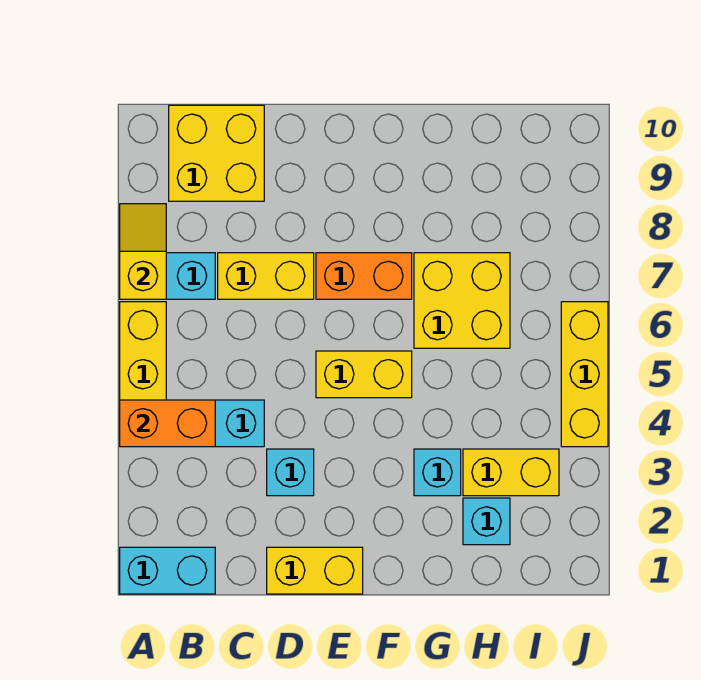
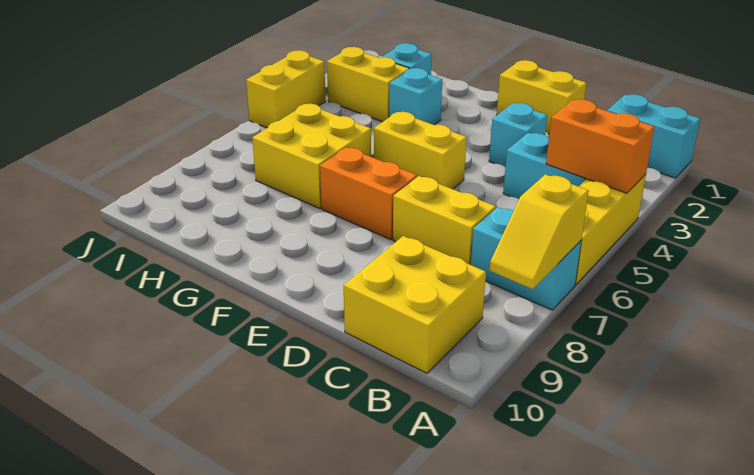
yellow brick J4:J6 level 1 -> yellow brick J4:J5 level 1

